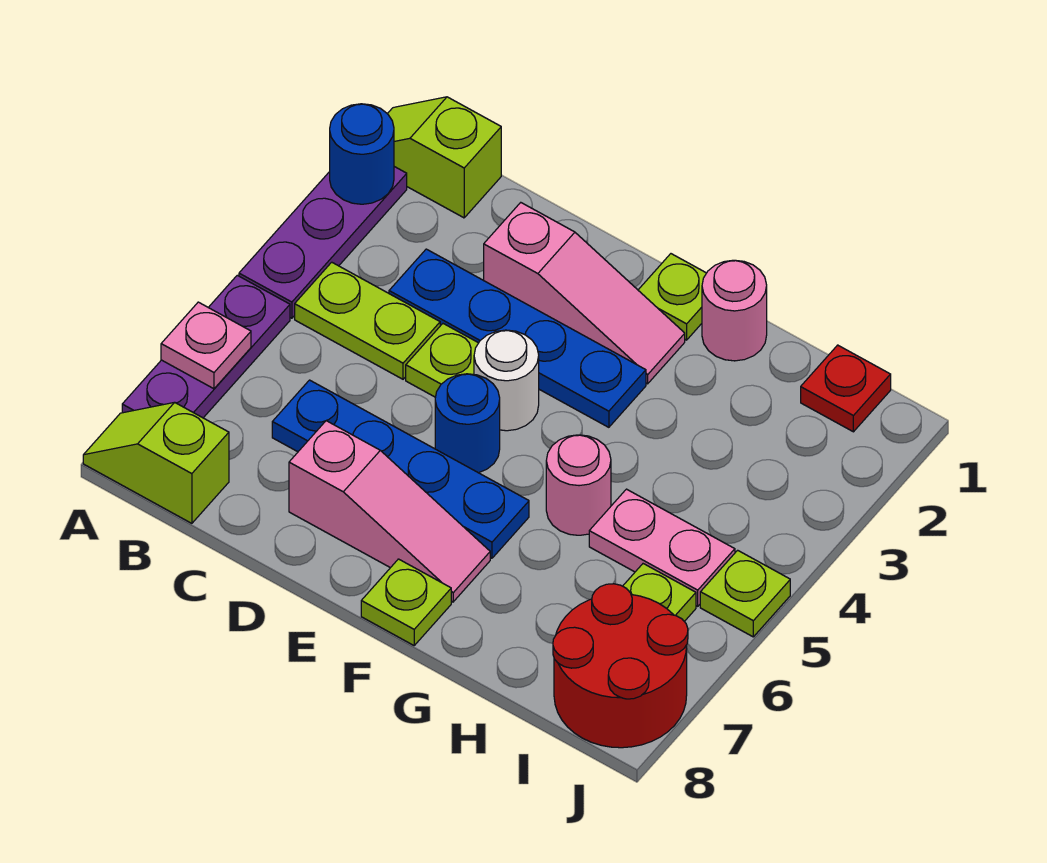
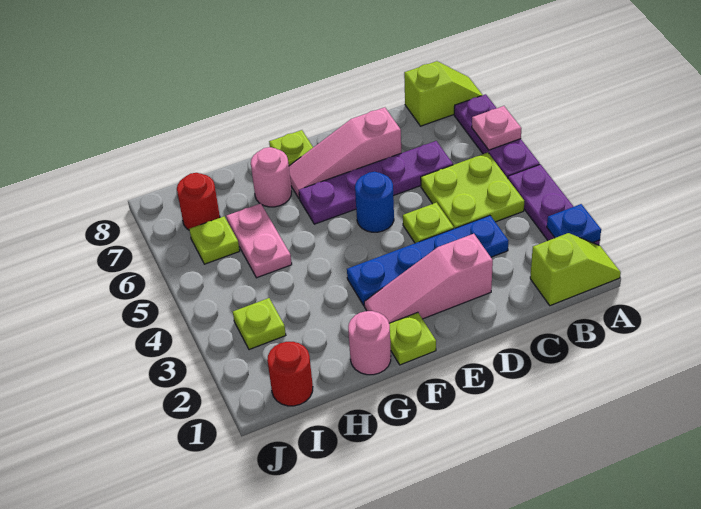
blue round brick A2 level 2 -> blue plate A2 level 2
lime plate B4:C4 level 1 -> lime plate B4:C5 level 1
blue plate C6:F6 level 1 -> purple plate C6:F6 level 1
white round brick E4 level 1 -> none
pink round brick G5 level 1 -> pink round brick G7 level 1
pink plate H5:I5 level 1 -> pink plate H5:H6 level 1
red plate I1 level 1 -> red round brick I1 level 1
red round brick I7:J8 level 1 -> red round brick I7 level 1
lime plate J5 level 1 -> lime plate I3 level 1

